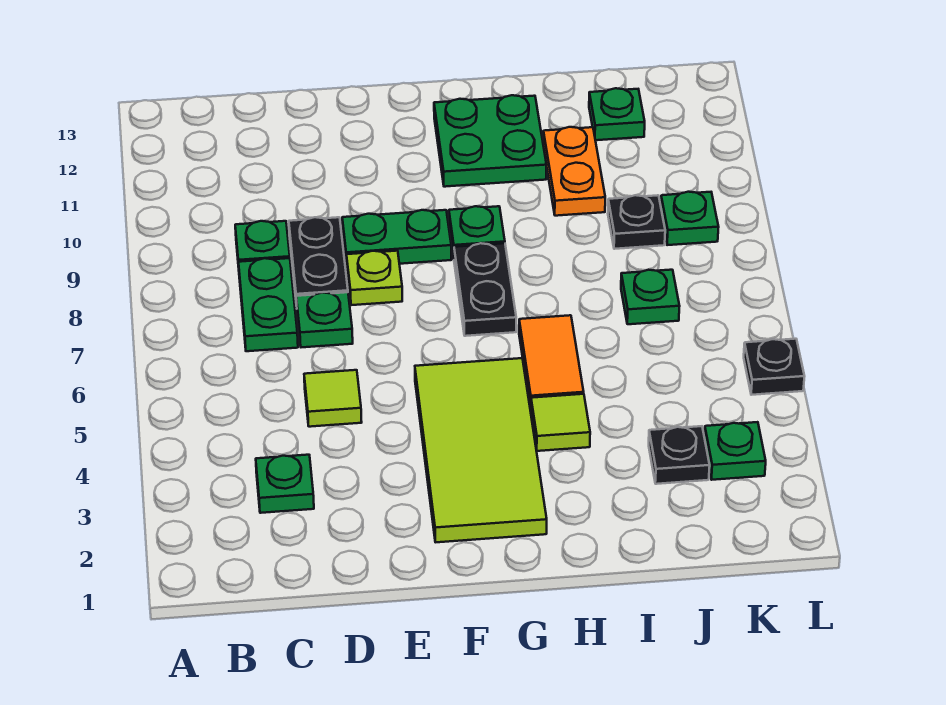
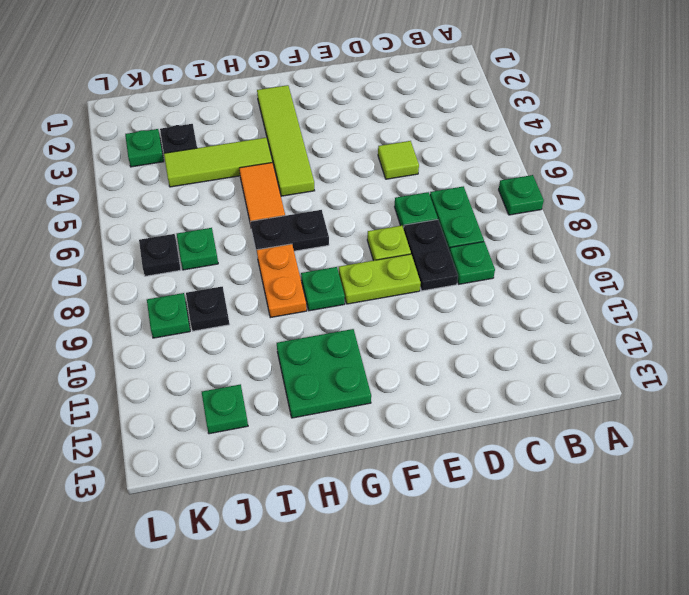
green plate C3 level 1 -> green plate A7 level 1
green plate E9:F9 level 1 -> lime plate E9:F9 level 1
lime tile F2:G5 level 1 -> lime tile G2:G5 level 1
black plate G7:G8 level 1 -> black plate G7:H7 level 1
lime tile H4 level 1 -> lime tile H4:J4 level 1
orange plate I10:I11 level 1 -> orange plate H8:H9 level 1
black plate L5 level 1 -> black plate K7 level 1

